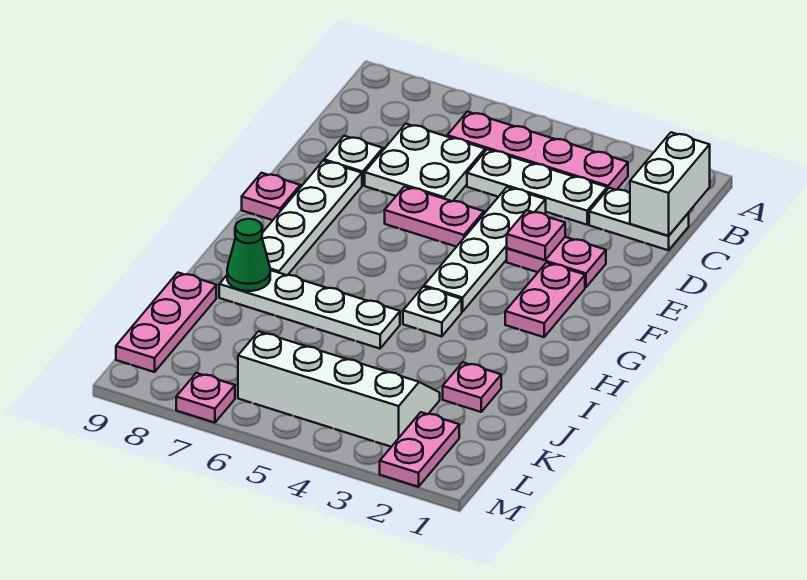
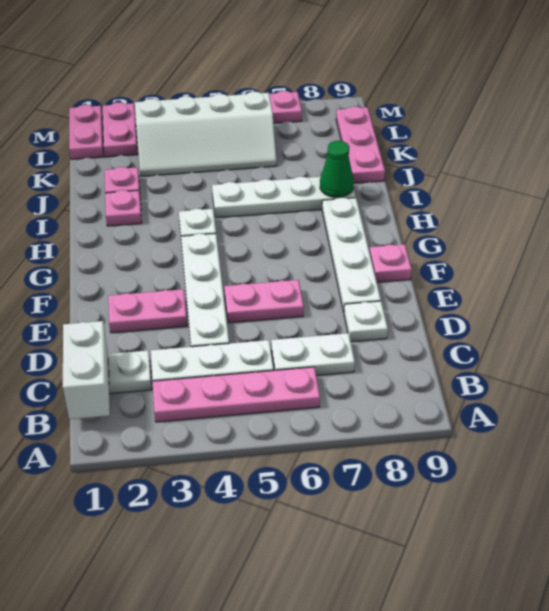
white plate C6:D7 level 1 -> white plate C6:C7 level 1
pink plate E3 level 2 -> pink plate I2 level 1
pink plate F2:G2 level 1 -> pink plate L1:M1 level 1

